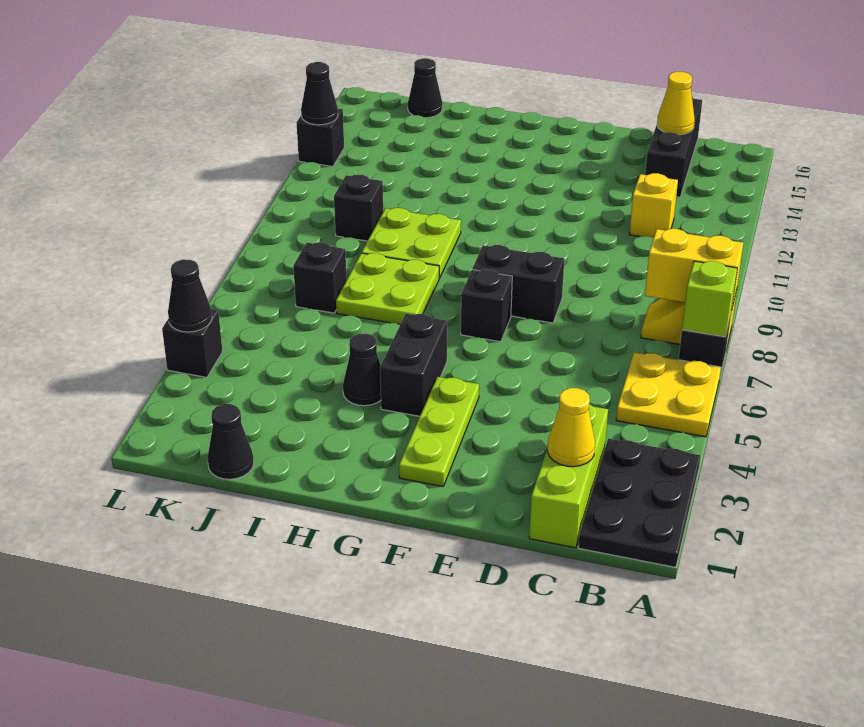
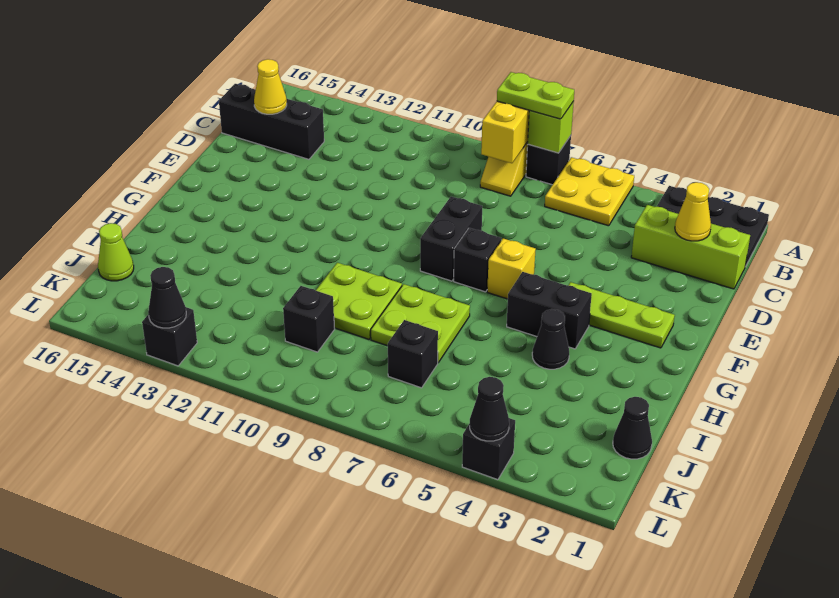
none -> lime plate A7:A8 level 3
yellow brick C12 level 1 -> yellow brick F6 level 1
black cone J16 level 1 -> lime cone J16 level 1

